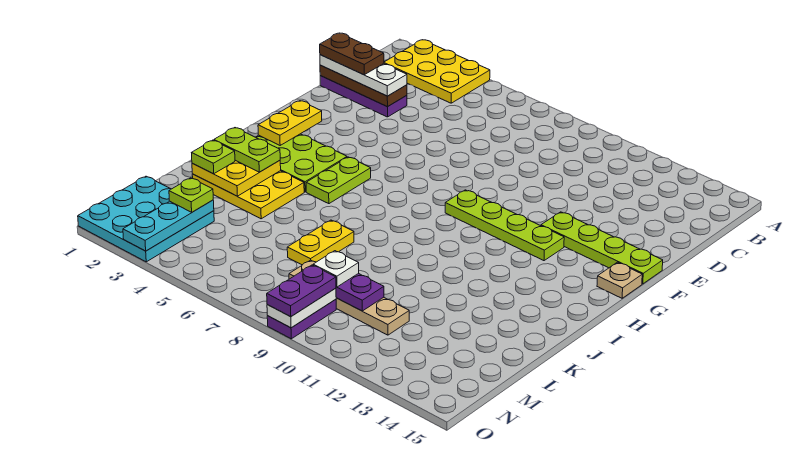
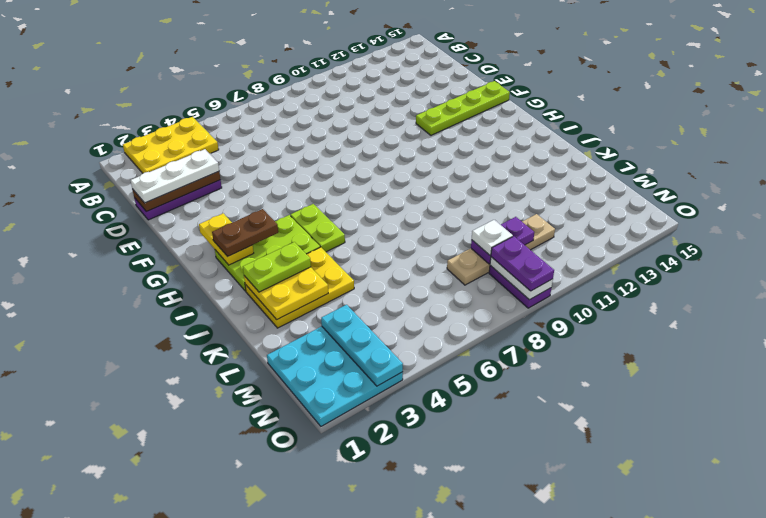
brown plate D1:D2 level 4 -> brown plate H2:H3 level 3
lime plate G9:G12 level 1 -> none
tan plate G15 level 1 -> none
lime plate K2 level 3 -> none
yellow plate K7:L7 level 1 -> none
lime plate M3 level 3 -> none

